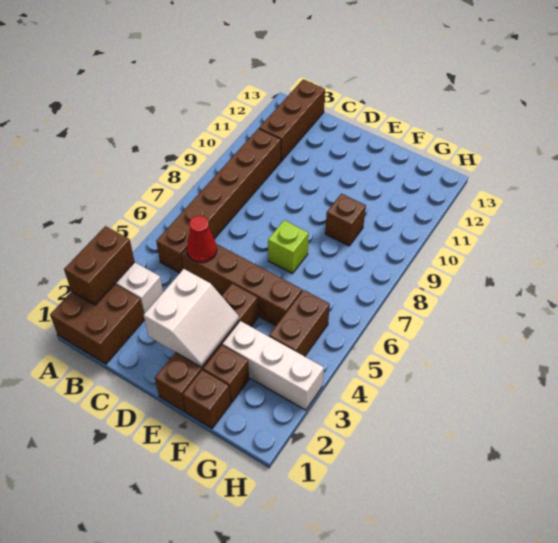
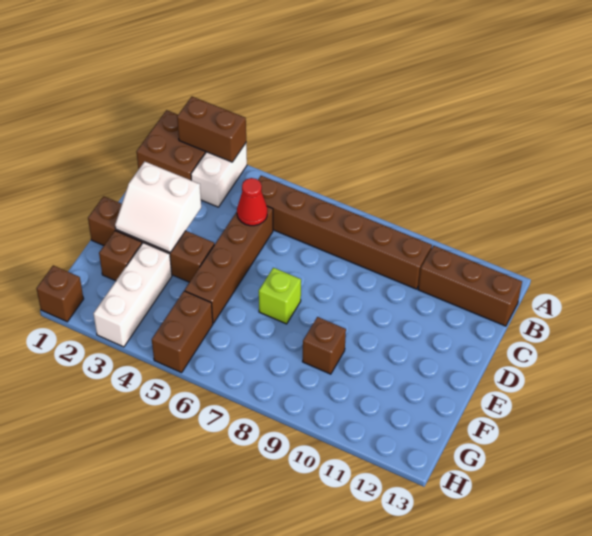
brown brick F1 level 1 -> brown brick H1 level 1
brown brick G4:G5 level 1 -> brown brick G5:H5 level 1

